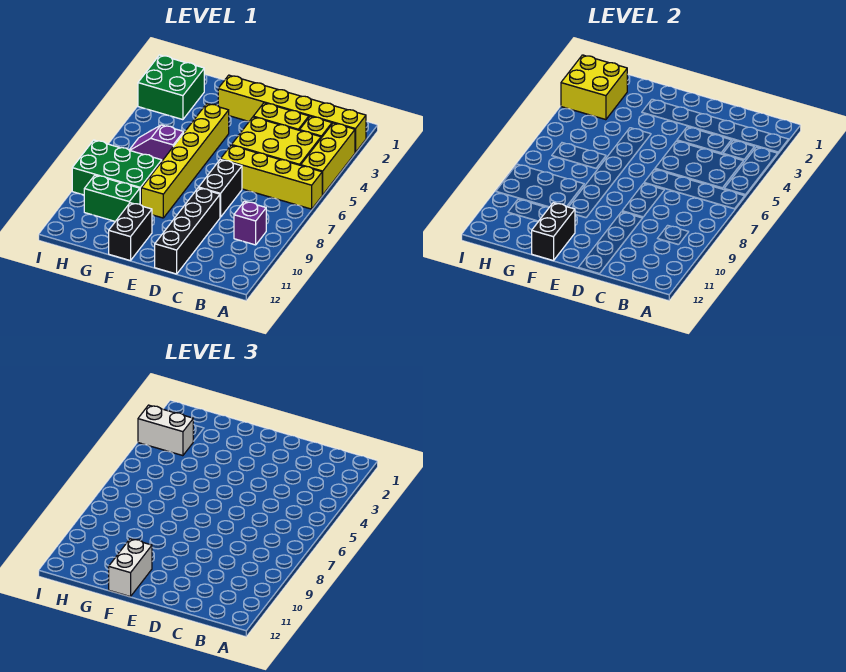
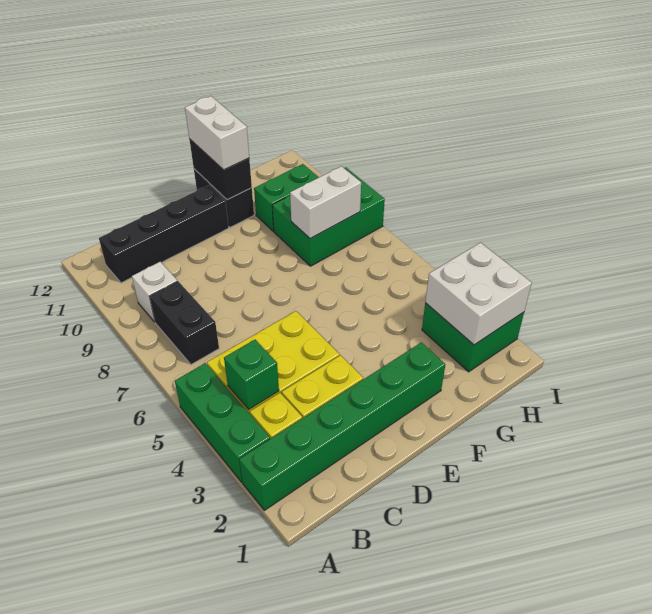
yellow brick A2:F2 level 1 -> green brick A2:F2 level 1
yellow brick A3:A5 level 1 -> green brick A3:A5 level 1
yellow brick A6:D6 level 1 -> none
none -> green brick B4 level 2
purple brick B9 level 1 -> white brick B9 level 1
black brick D7:D8 level 1 -> black brick B7:B8 level 1
black brick D9:D12 level 1 -> black brick B11:E11 level 1
yellow brick F4:F9 level 1 -> none
purple slope G6:H6 level 1 top G -> none
yellow brick H2:I3 level 2 -> white brick H2:I3 level 2
white brick H3:I3 level 3 -> white brick G8:H8 level 2

